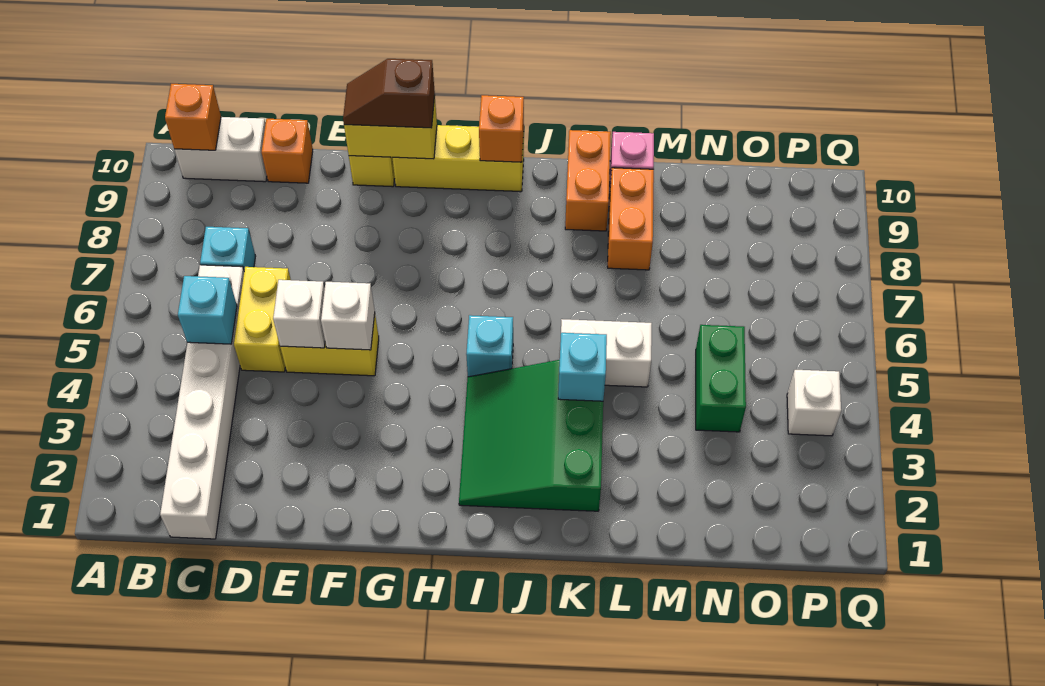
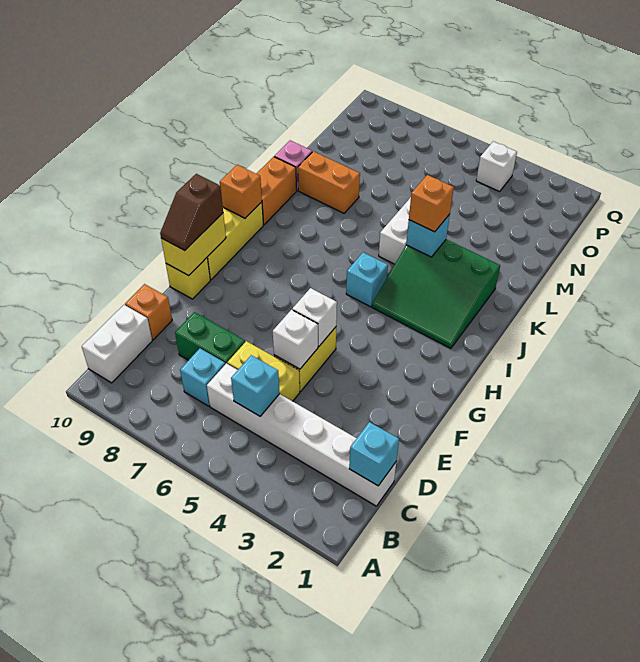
orange brick B10 level 2 -> orange brick K4 level 3
none -> cyan brick C1 level 2
orange brick K9:K10 level 1 -> orange brick J10:K10 level 1
green brick N4:N5 level 1 -> green brick D7:D8 level 1

